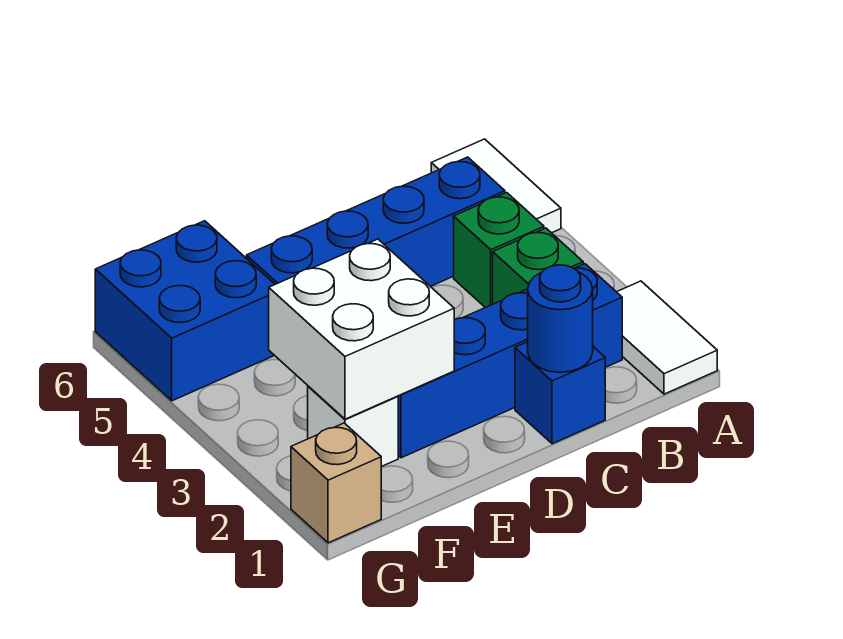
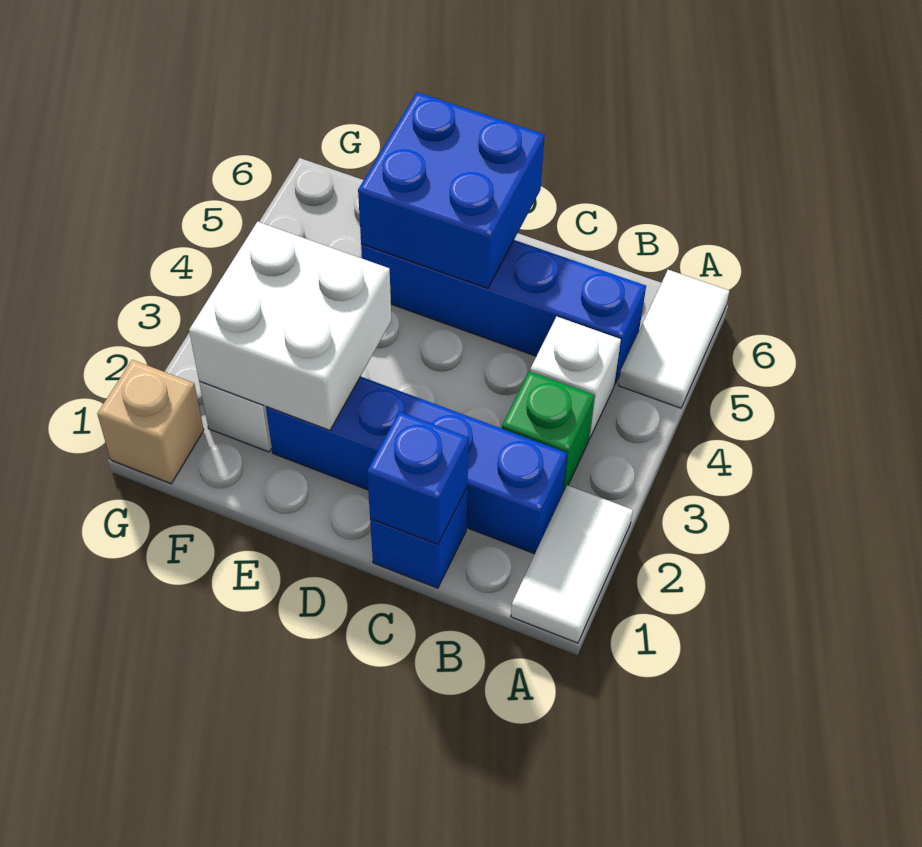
green brick B4 level 1 -> white brick B4 level 1
blue round brick C1 level 2 -> blue brick C1 level 2
blue brick F5:G6 level 1 -> blue brick D5:E6 level 2

